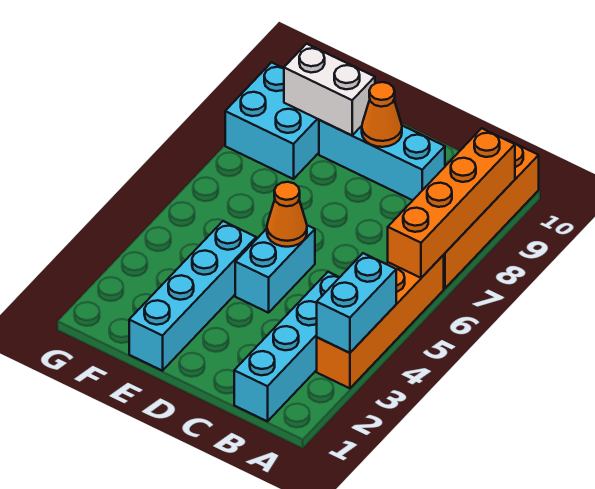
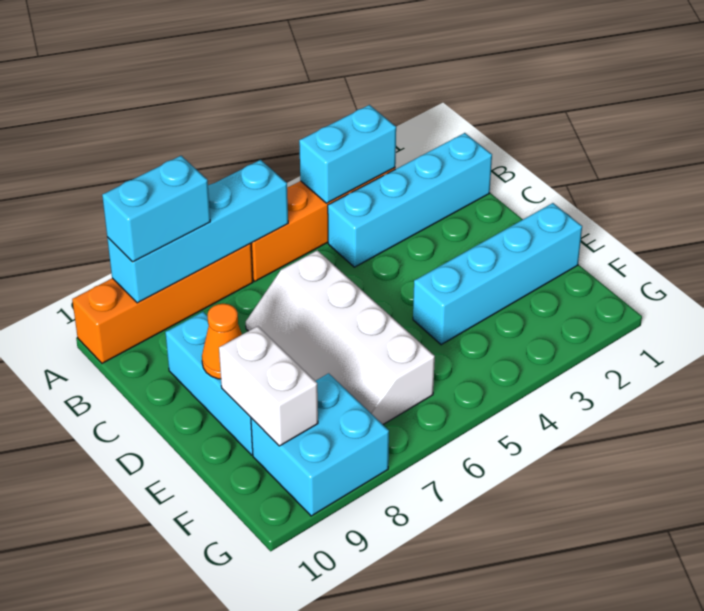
orange brick A6:A9 level 2 -> cyan brick A6:A9 level 2
none -> white slope C6:F7 level 1 top 6
cyan brick D4:D5 level 1 -> cyan brick A8:A9 level 3
orange cone D5 level 2 -> none

